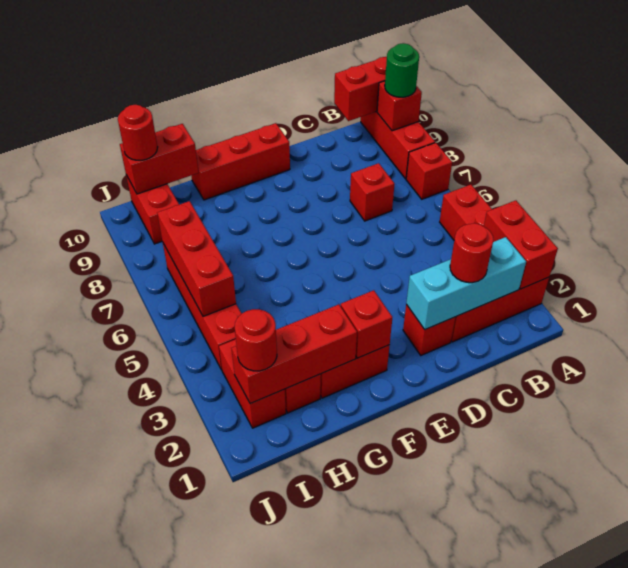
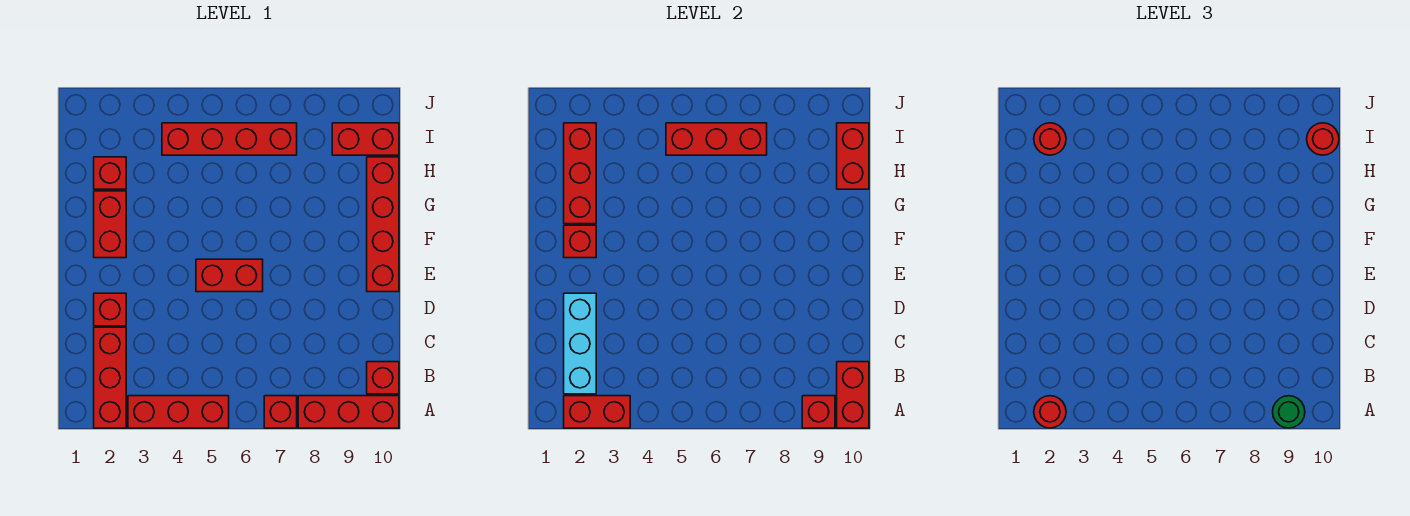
red round brick C2 level 3 -> red round brick A2 level 3
red brick C7 level 1 -> red brick B10 level 1
red brick E10:G10 level 1 -> red brick E10:H10 level 1
red brick I2:I3 level 1 -> red brick E5:E6 level 1

